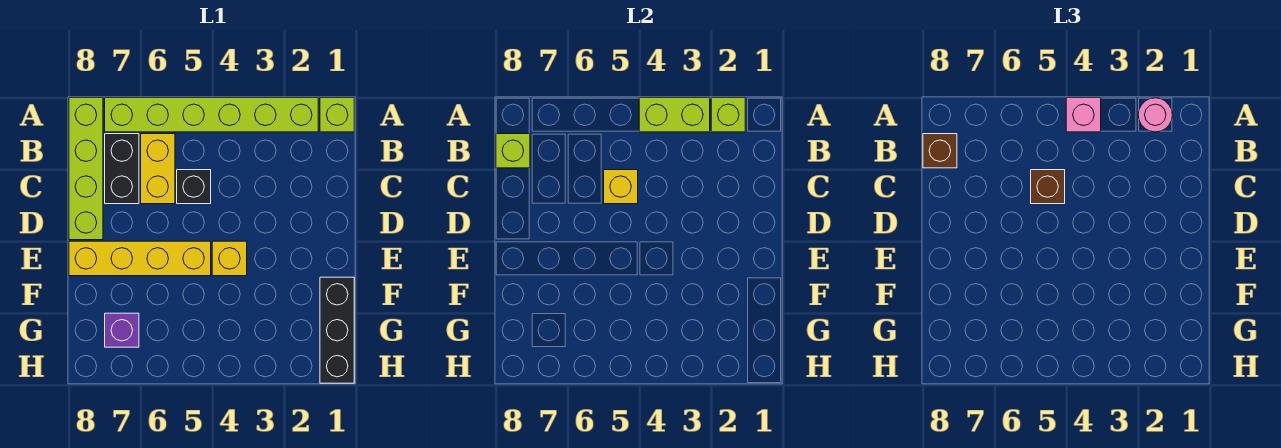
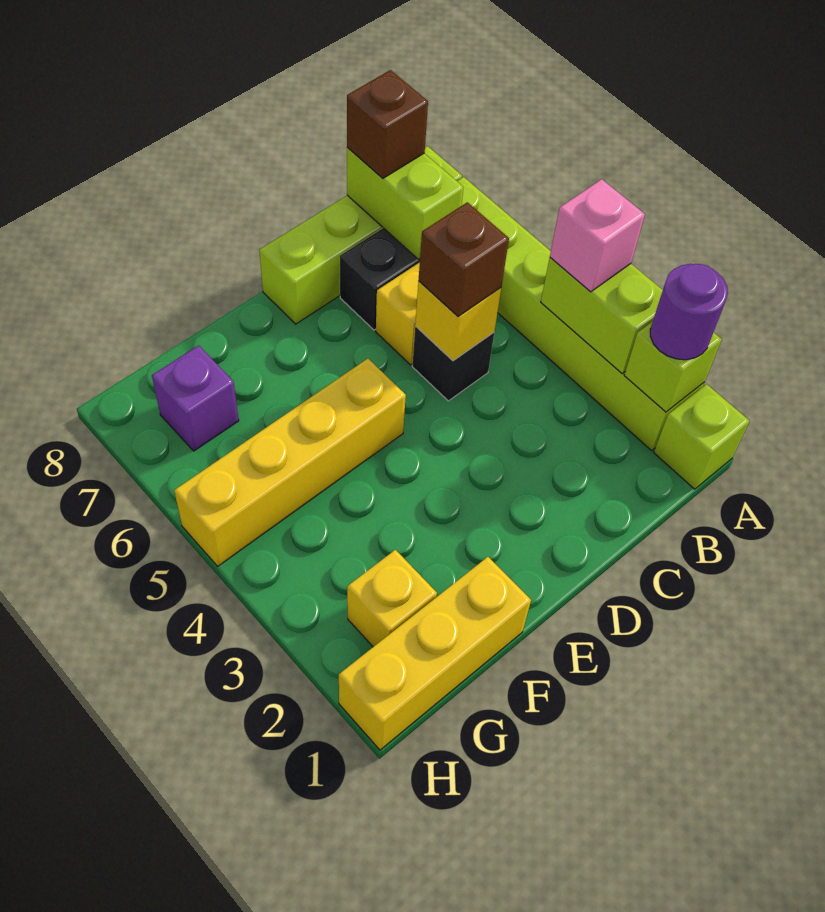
pink round brick A2 level 3 -> purple round brick A2 level 3
lime brick B8 level 2 -> lime brick B7:B8 level 2
yellow brick E4 level 1 -> yellow brick G2 level 1
yellow brick E5:E8 level 1 -> yellow brick E5:H5 level 1
black brick F1:H1 level 1 -> yellow brick F1:H1 level 1

